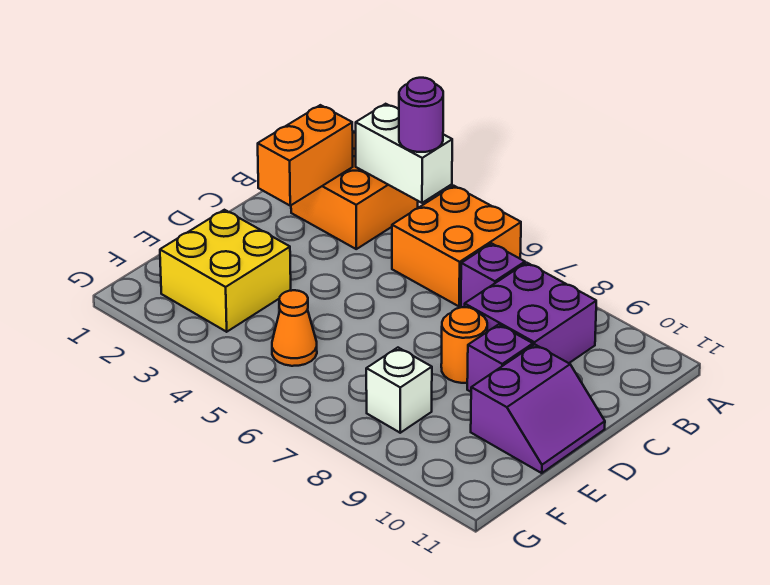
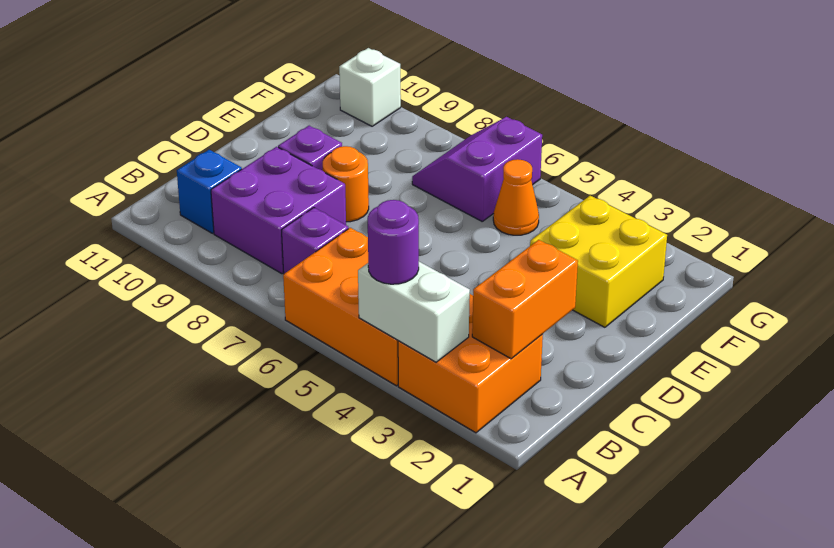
orange brick A5:B6 level 1 -> orange brick A4:B6 level 1
none -> blue brick B10 level 1
purple slope D10:E11 level 1 top 10 -> purple slope F6:G7 level 1 top 6
white brick F8 level 1 -> white brick G10 level 1

